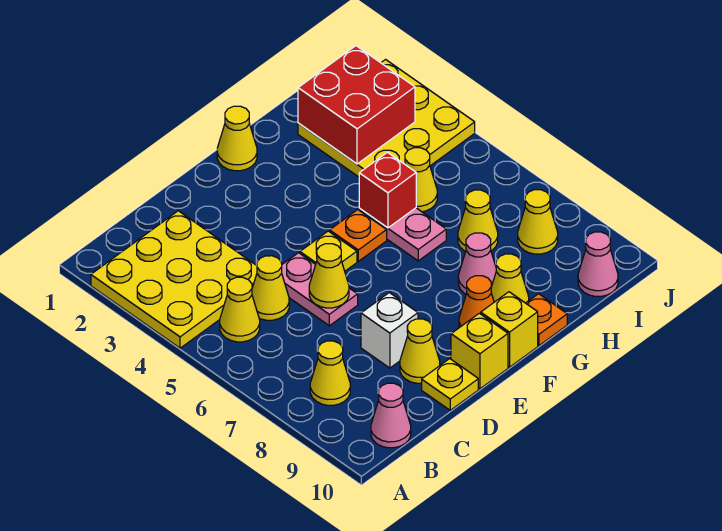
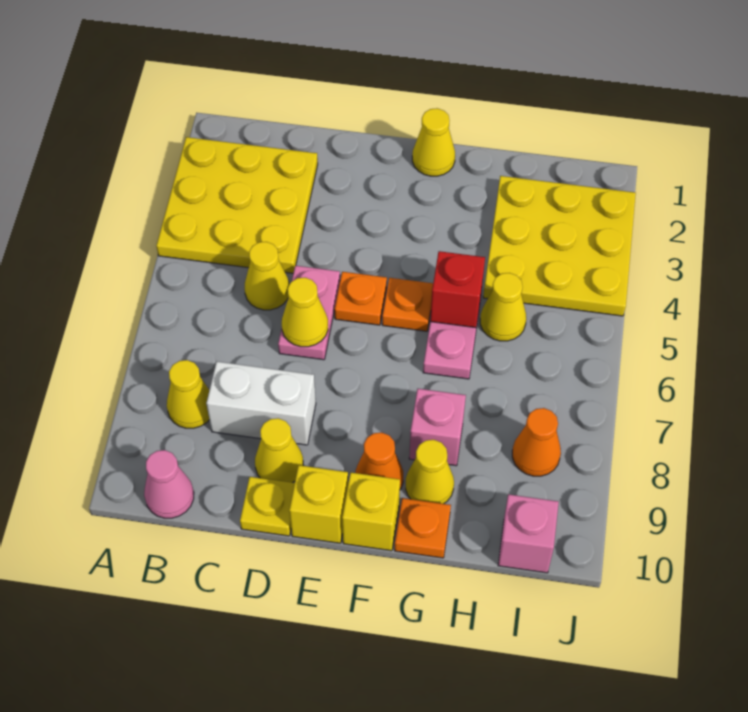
yellow cone B5 level 1 -> none
white brick D8 level 1 -> white brick C8:D8 level 1
yellow plate E5 level 1 -> orange plate E5 level 1
pink cone G8 level 1 -> pink brick G8 level 1
red brick H2:I3 level 2 -> none
yellow cone H7 level 1 -> none
yellow cone I8 level 1 -> orange cone I8 level 1
pink cone I10 level 1 -> pink brick I10 level 1

